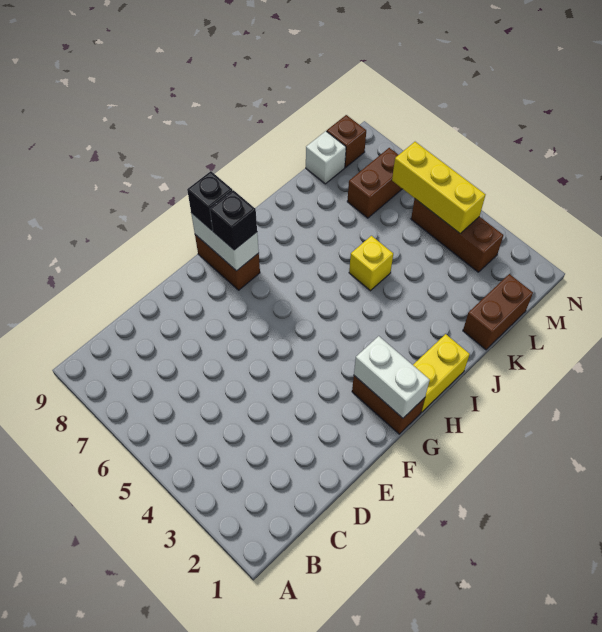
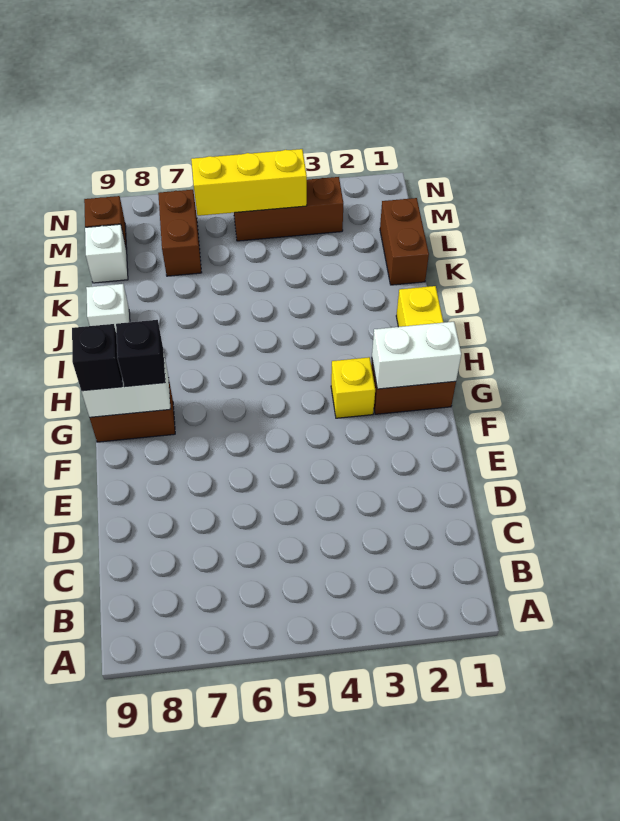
yellow brick J5 level 1 -> yellow brick G3 level 1
none -> white brick J9 level 1

